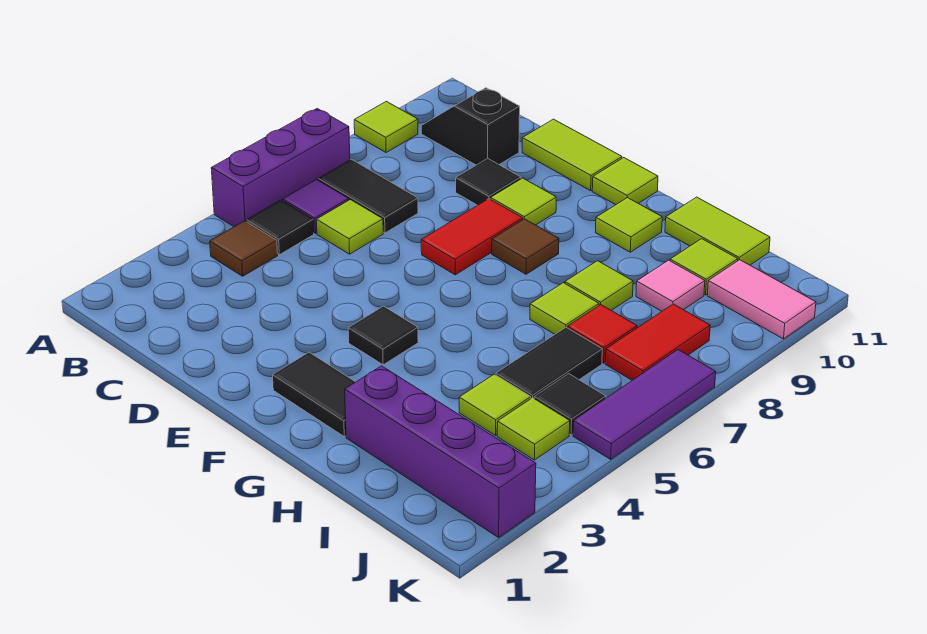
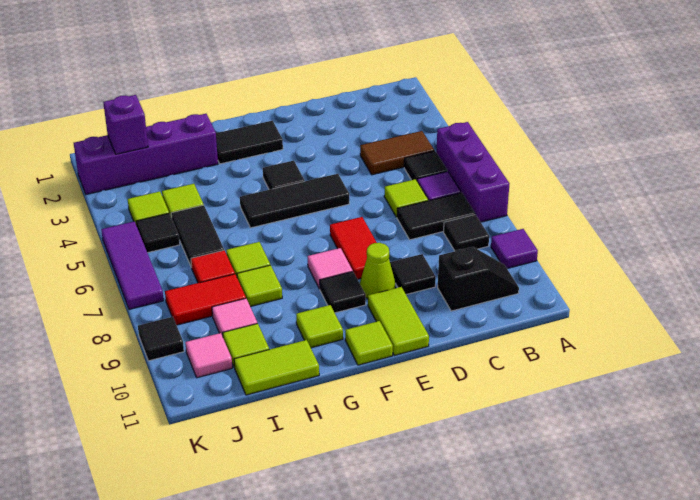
lime tile A9 level 1 -> purple tile A9 level 1
brown tile B4 level 1 -> brown tile B4:C4 level 1
none -> black tile B8 level 1
lime tile D11:E11 level 1 -> lime tile E10:E11 level 1
none -> black tile E5:G5 level 1
lime tile E9 level 1 -> lime cone E9 level 1
brown tile F8 level 1 -> pink tile F8 level 1
none -> black tile F9 level 1
none -> purple brick J2 level 2
red tile J7:J8 level 1 -> red tile I8:J8 level 1
pink tile J10:K10 level 1 -> pink tile J10 level 1
none -> black tile K9 level 1

